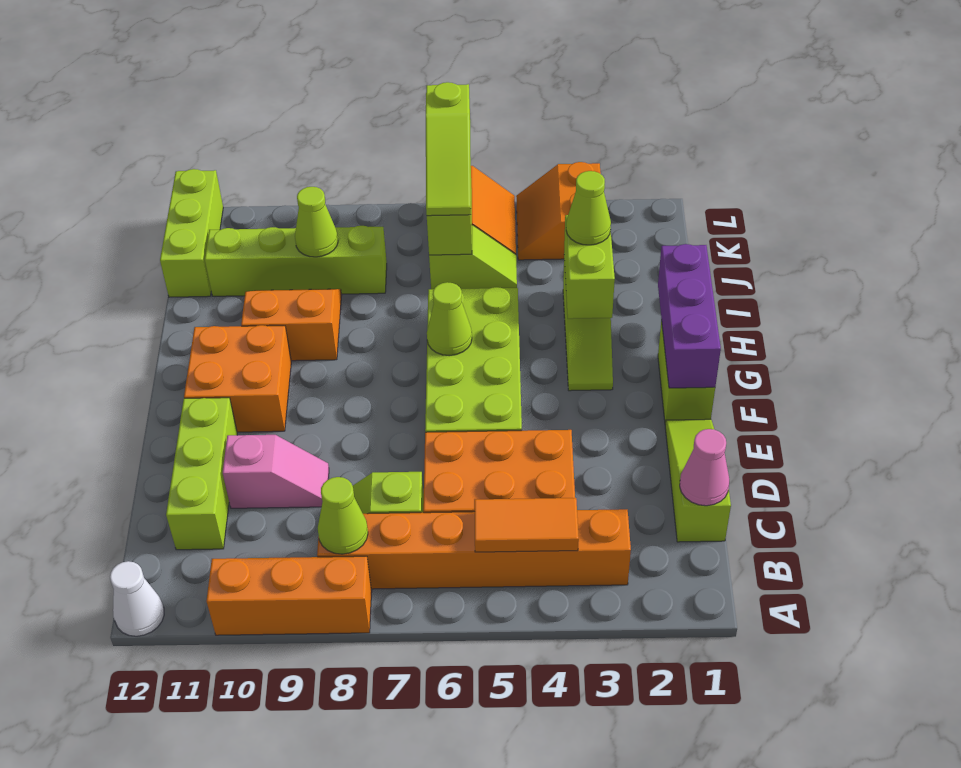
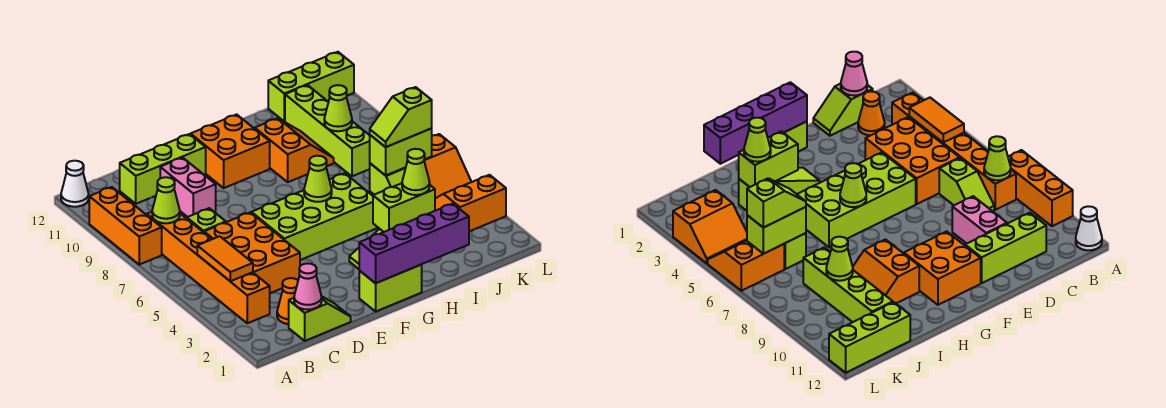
lime slope C1:E1 level 1 top C -> lime slope C1:D1 level 1 top C
none -> orange cone C2 level 1
pink slope D9:D10 level 1 top 10 -> pink brick D9:D10 level 1
purple brick F1:H1 level 2 -> purple brick F1:I1 level 2
lime slope J6:L6 level 3 top L -> lime slope J6:K6 level 3 top K

